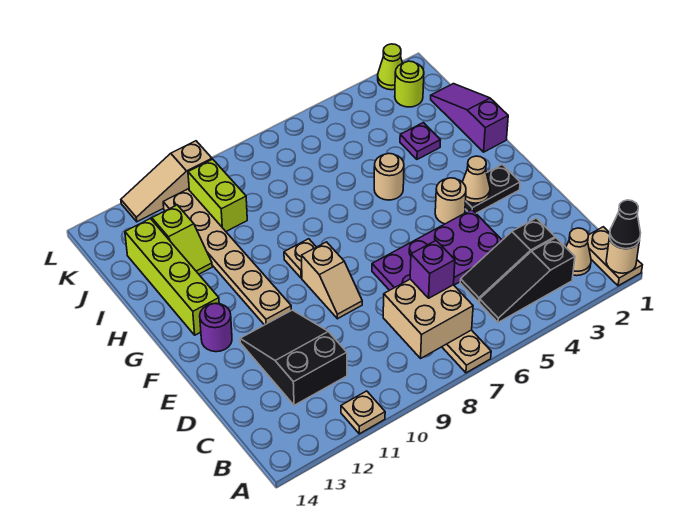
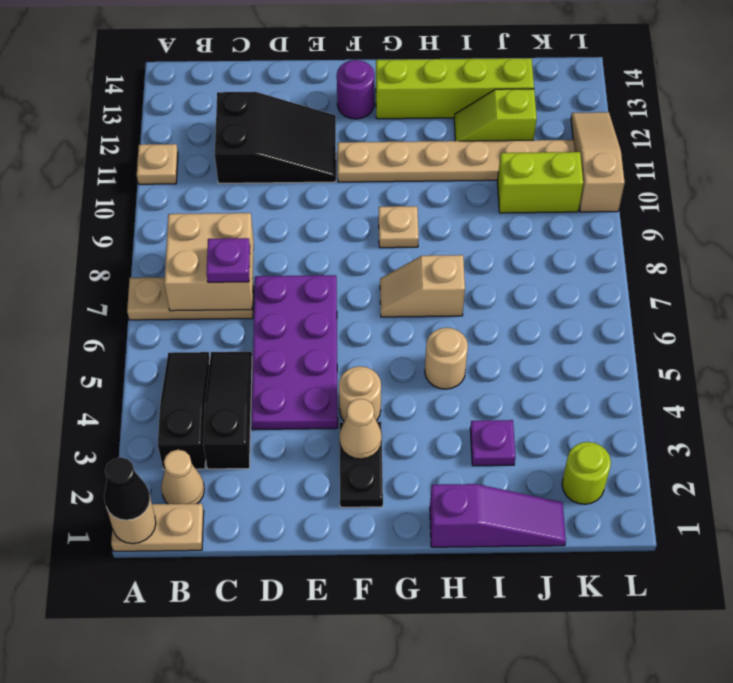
purple brick C7 level 3 -> purple plate C7 level 3
tan slope E9:F9 level 1 top F -> tan slope G7:H7 level 1 top H
lime cone L2 level 1 -> none

